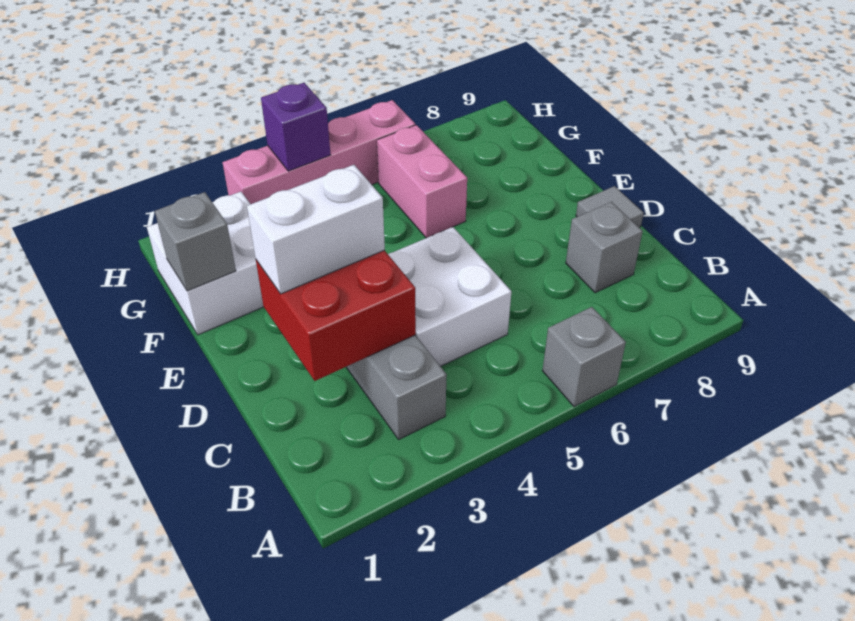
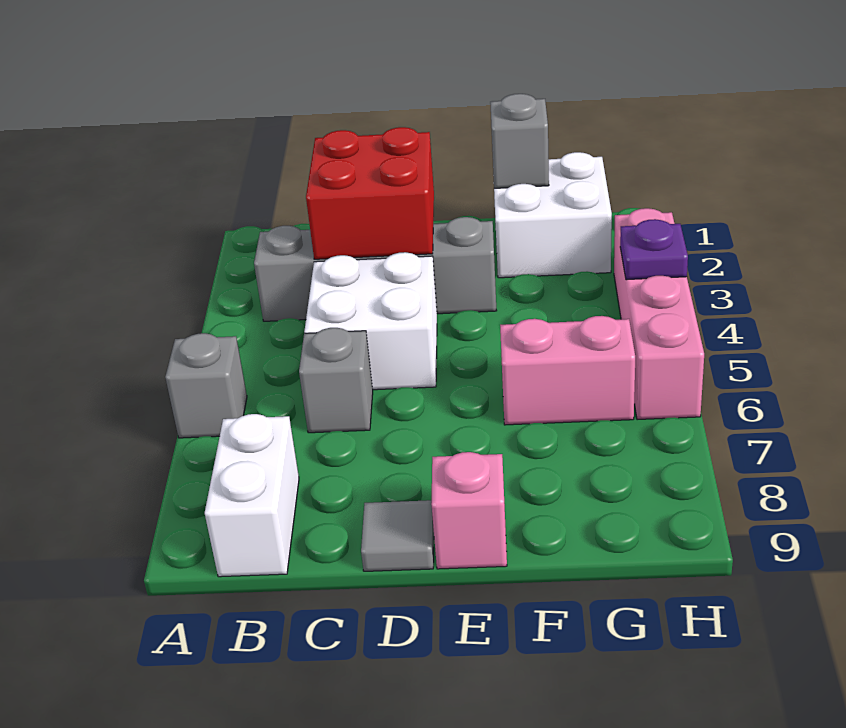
grey brick C8 level 1 -> grey brick C6 level 1
white brick D2:D3 level 3 -> white brick B8:B9 level 1
none -> pink brick E9 level 1
purple brick H4 level 2 -> purple plate H4 level 2

